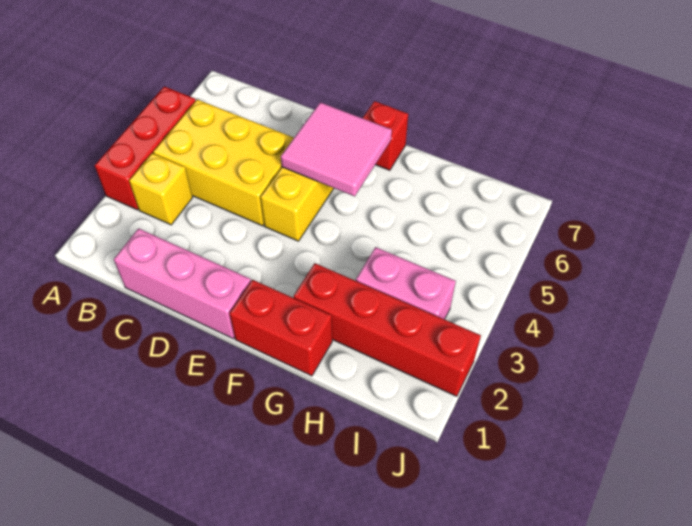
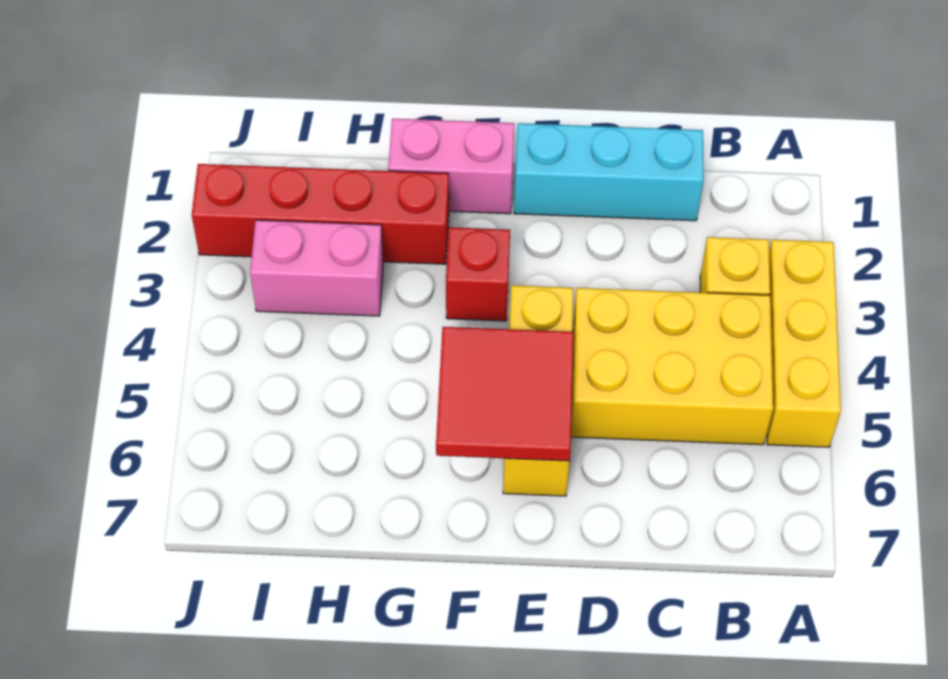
red brick A3:A5 level 1 -> yellow brick A3:A5 level 1
pink brick C1:E1 level 1 -> cyan brick C1:E1 level 1
pink tile E5:F6 level 2 -> red tile E5:F6 level 2
red brick F1:G1 level 1 -> pink brick F1:G1 level 1
red brick F7 level 1 -> red brick F3 level 1

